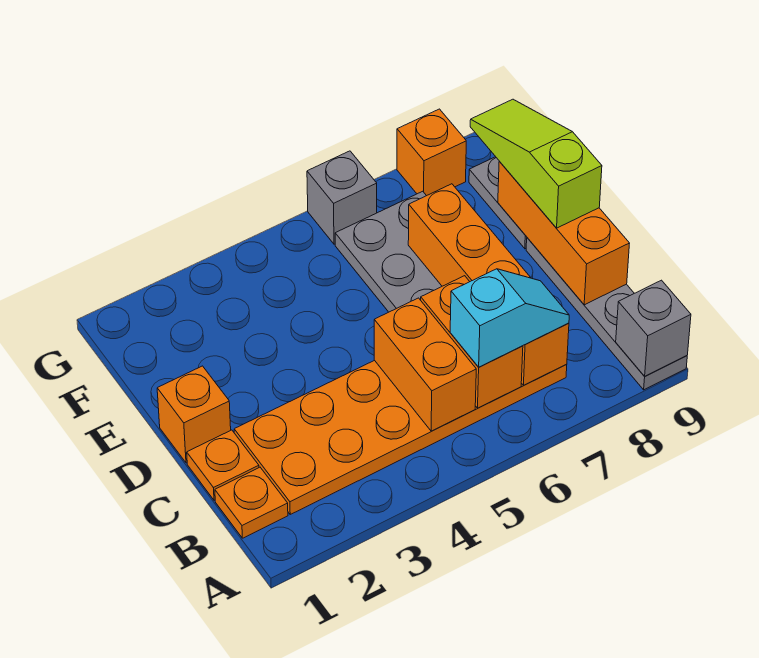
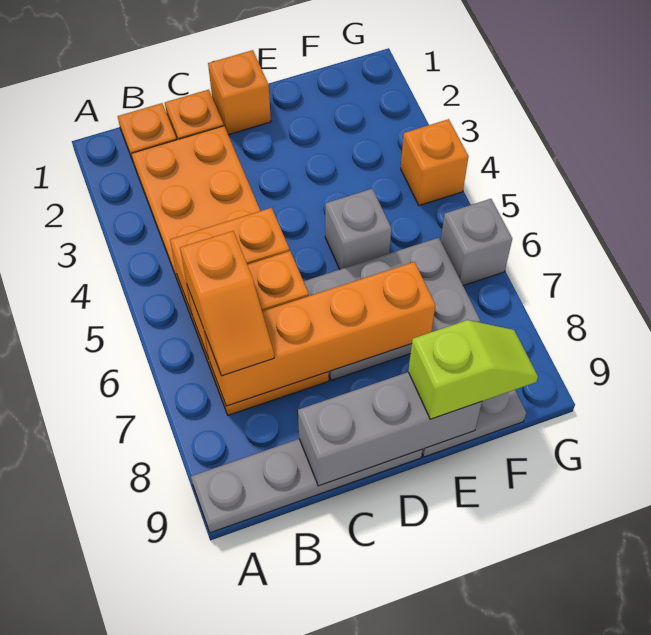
grey brick A9 level 2 -> grey brick E5 level 1
cyan slope B6:B7 level 3 top 6 -> orange slope B6:B7 level 3 top 6
orange brick C9:E9 level 2 -> grey brick C9:E9 level 2
lime slope D9:F9 level 3 top D -> lime slope E9:F9 level 3 top E
orange brick G8 level 1 -> orange brick G4 level 1

